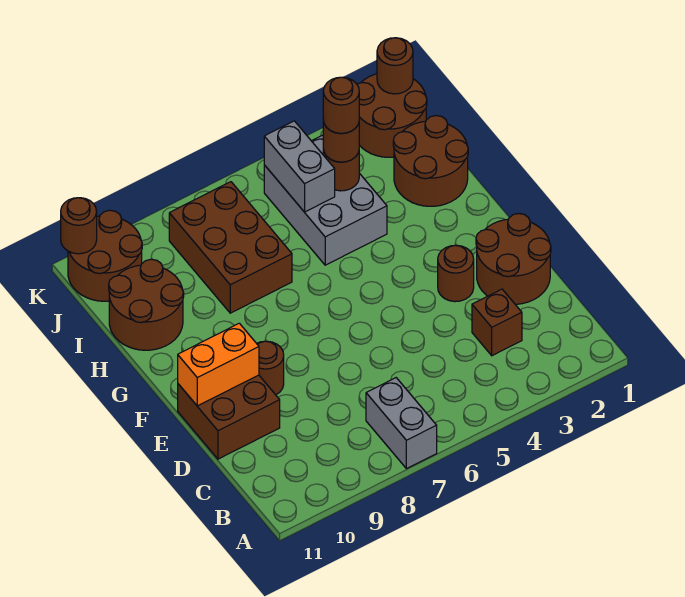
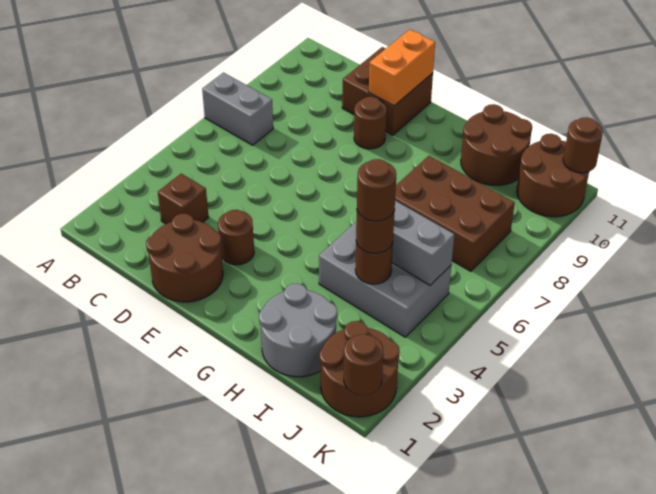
brown round brick H1:I2 level 1 -> grey round brick H1:I2 level 1

